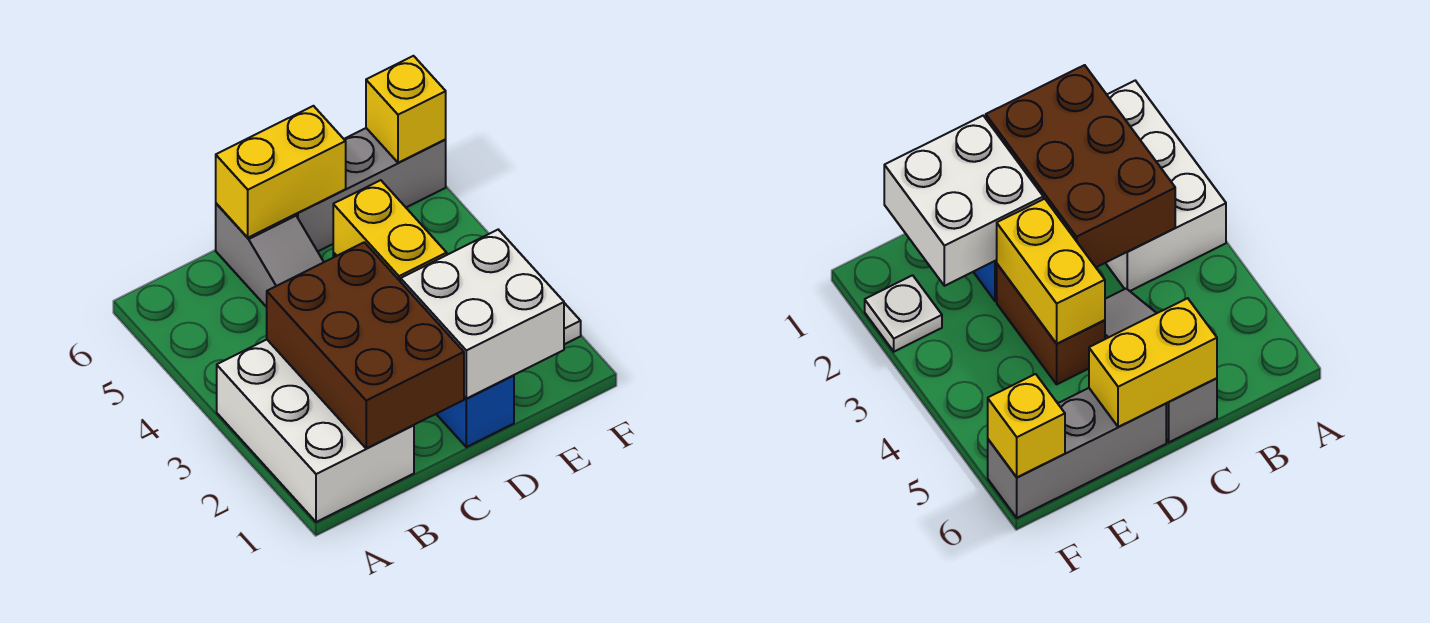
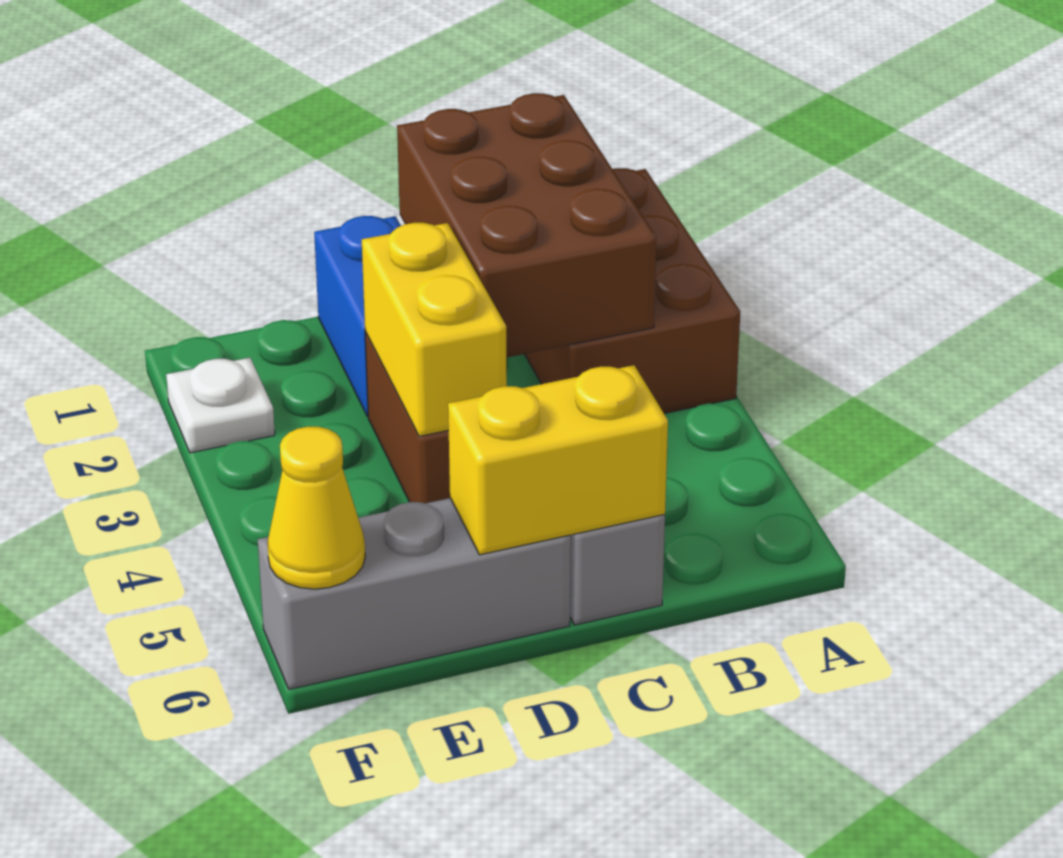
white brick A1:B3 level 1 -> brown brick A1:B3 level 1
white brick D1:E2 level 2 -> none
yellow brick F6 level 2 -> yellow cone F6 level 2

